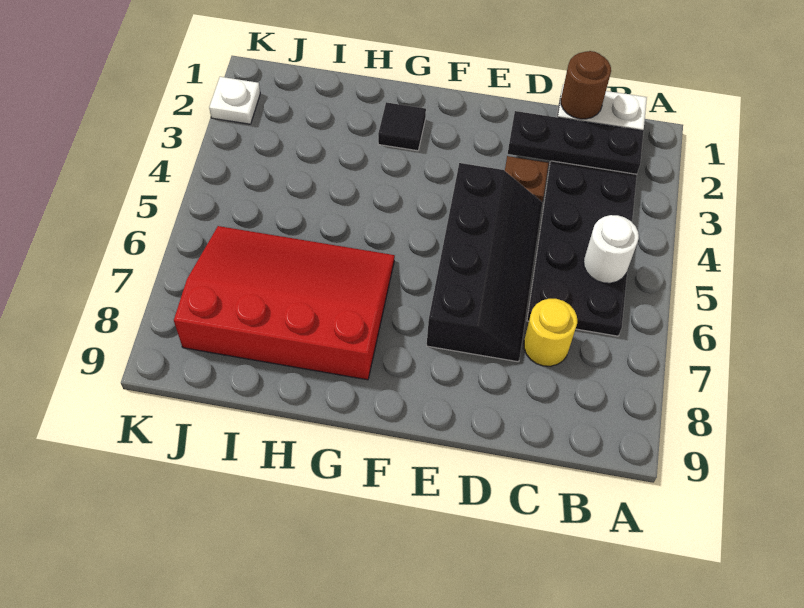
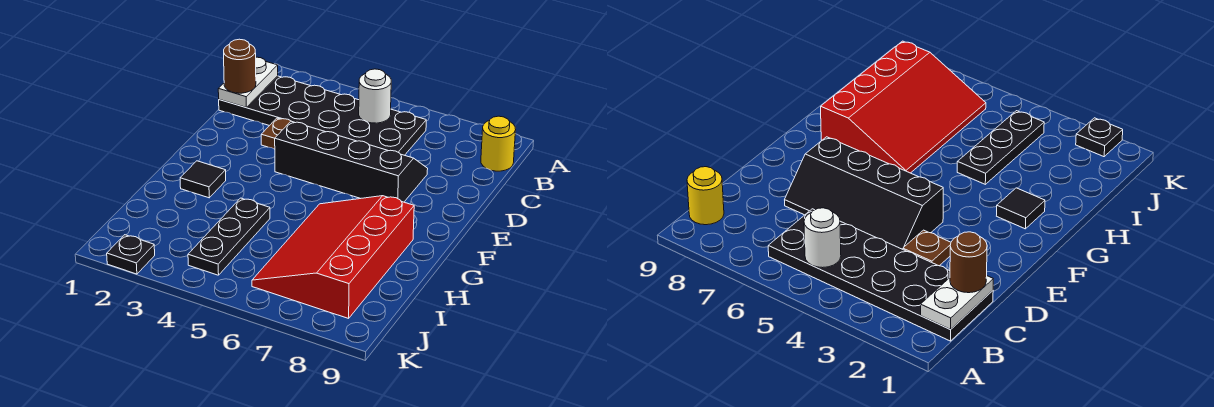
black plate B2:D2 level 2 -> black plate H4:J4 level 1
yellow round brick C7 level 1 -> yellow round brick B9 level 1
white plate K2 level 1 -> black plate K2 level 1

